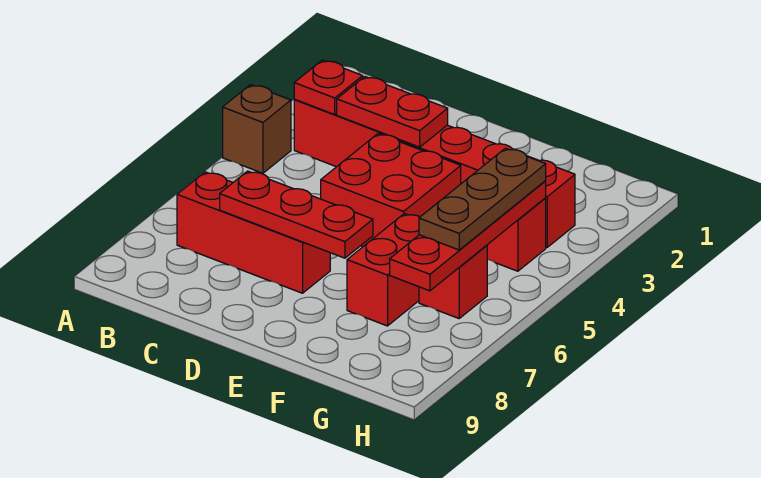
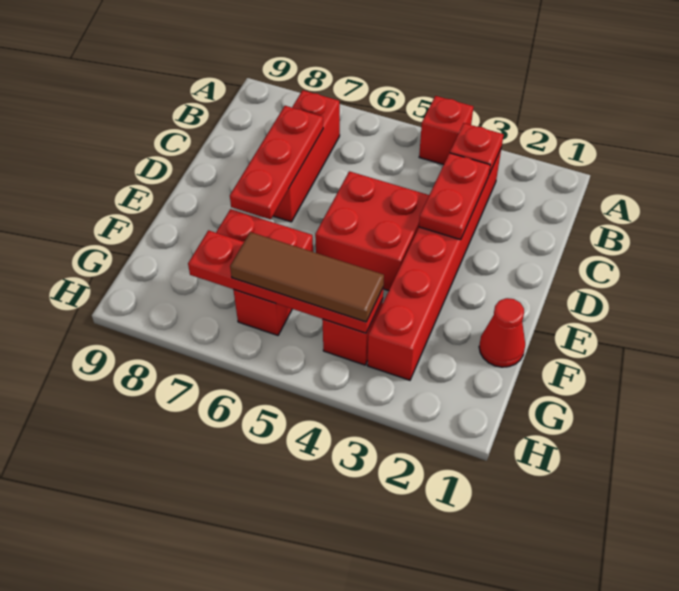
brown brick A4 level 1 -> red brick A4 level 1
none -> red cone F1 level 1
brown plate G4:G6 level 3 -> brown tile G4:G6 level 3

